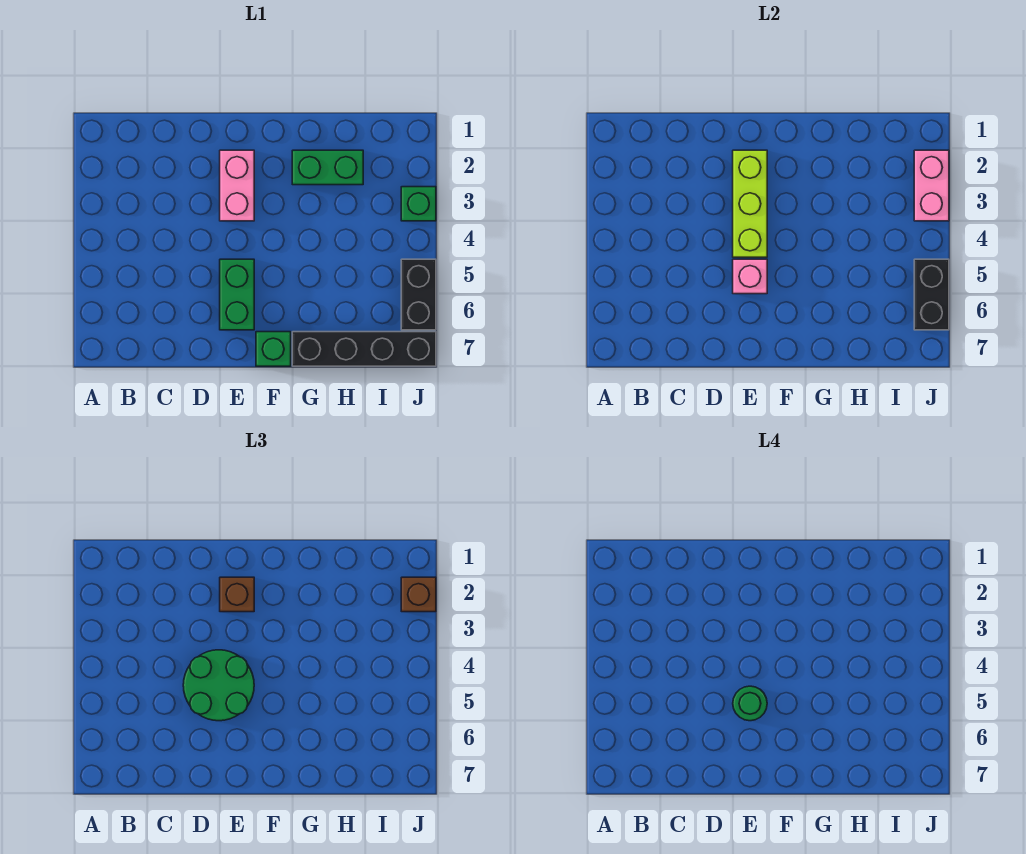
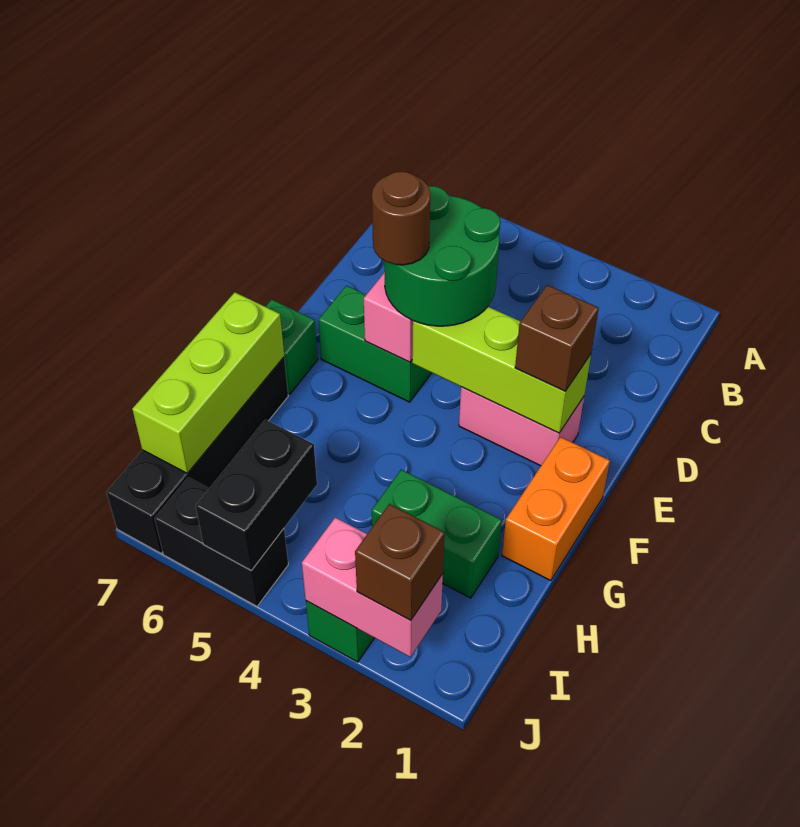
green round brick E5 level 4 -> brown round brick E5 level 4
none -> orange brick F1:G1 level 1
green brick G2:H2 level 1 -> green brick H2:H3 level 1
none -> lime brick G7:I7 level 2
black brick J5:J6 level 2 -> black brick I5:J5 level 2

